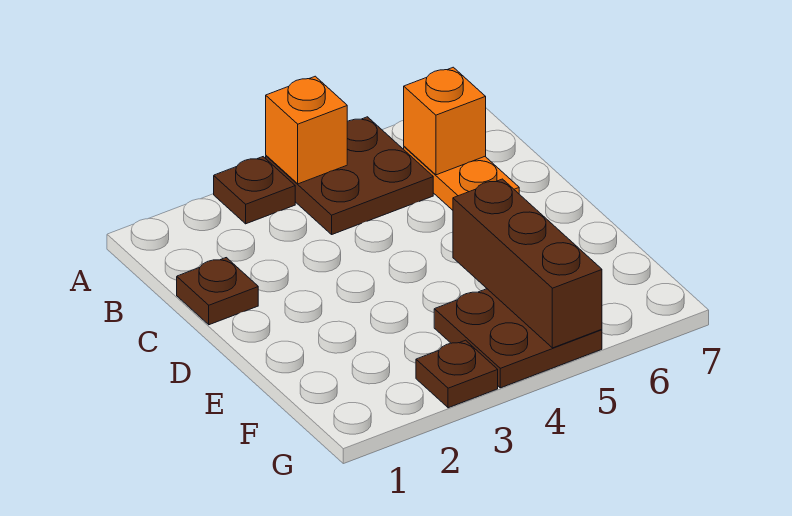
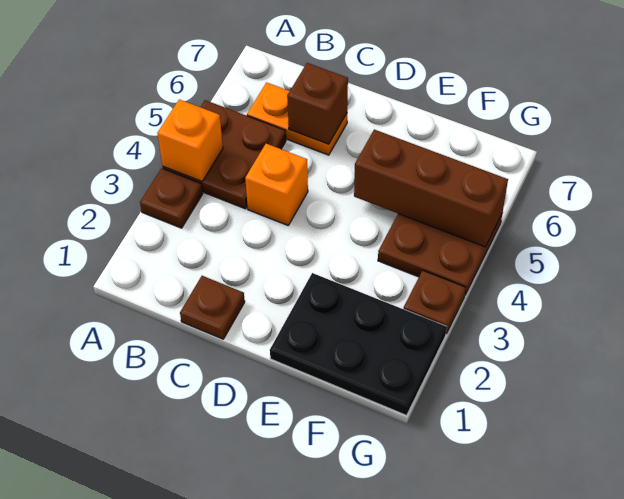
orange brick B6 level 2 -> orange brick C4 level 1
none -> brown brick C6 level 2
none -> black plate E1:G2 level 1

